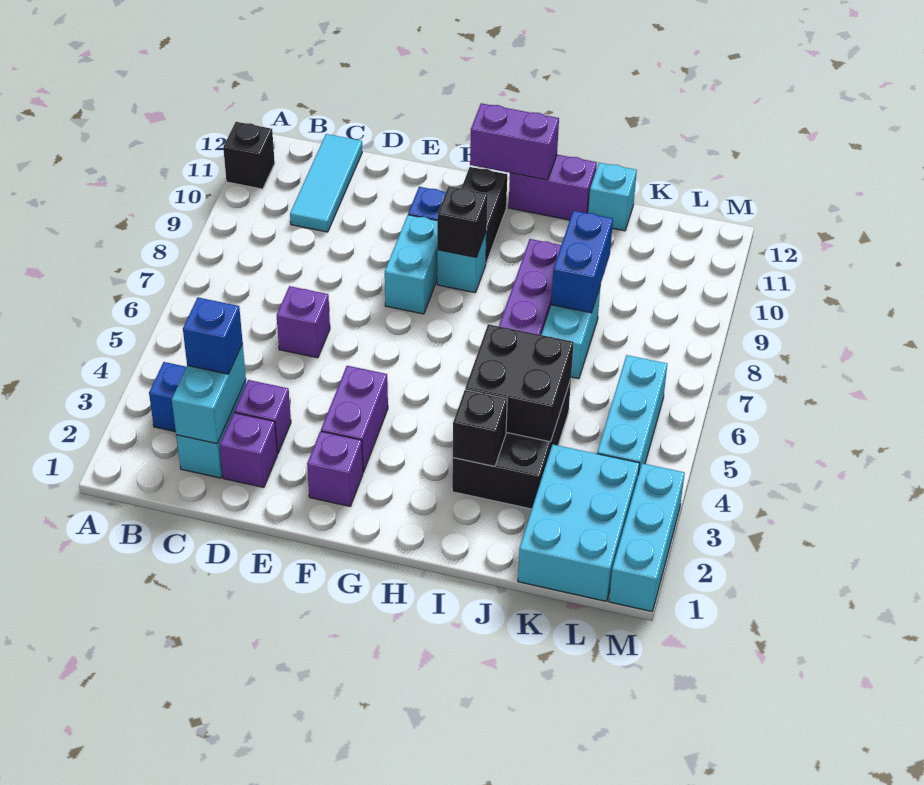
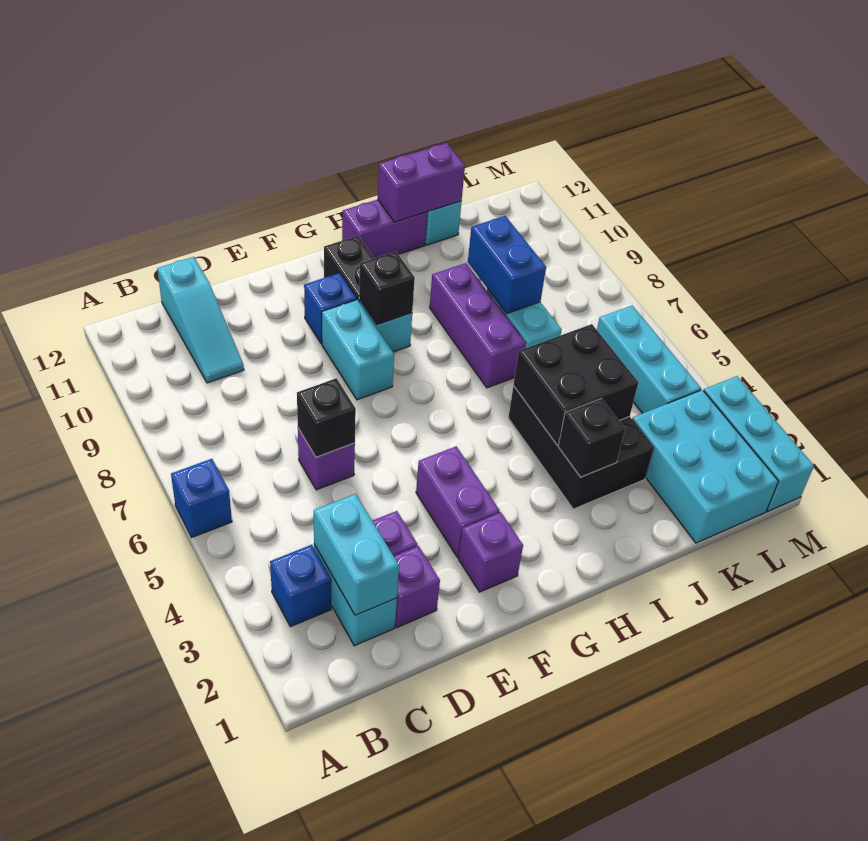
black brick A11 level 1 -> black brick D6 level 2
blue brick C3 level 3 -> blue brick A6 level 1
cyan tile C10:C12 level 1 -> cyan slope C10:C12 level 1 top 12
purple brick G12:H12 level 2 -> purple brick I12:J12 level 2

